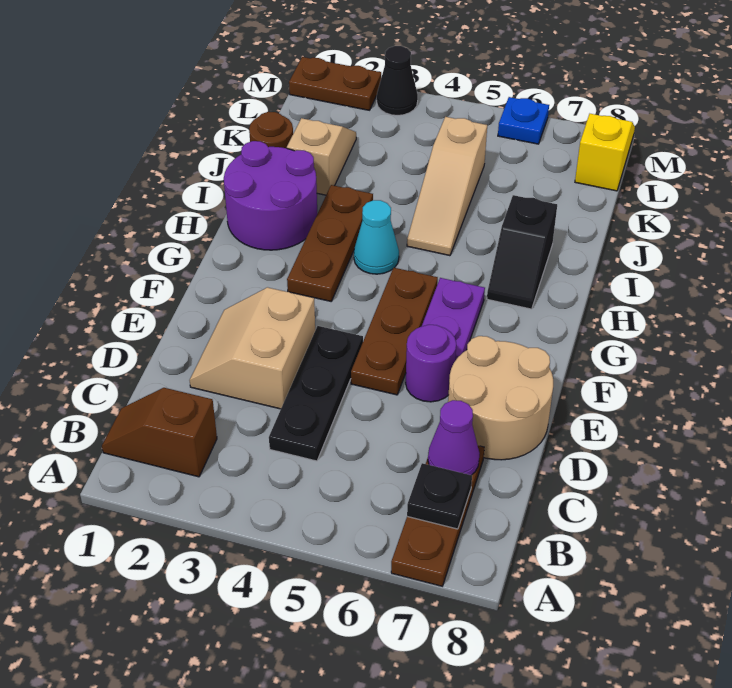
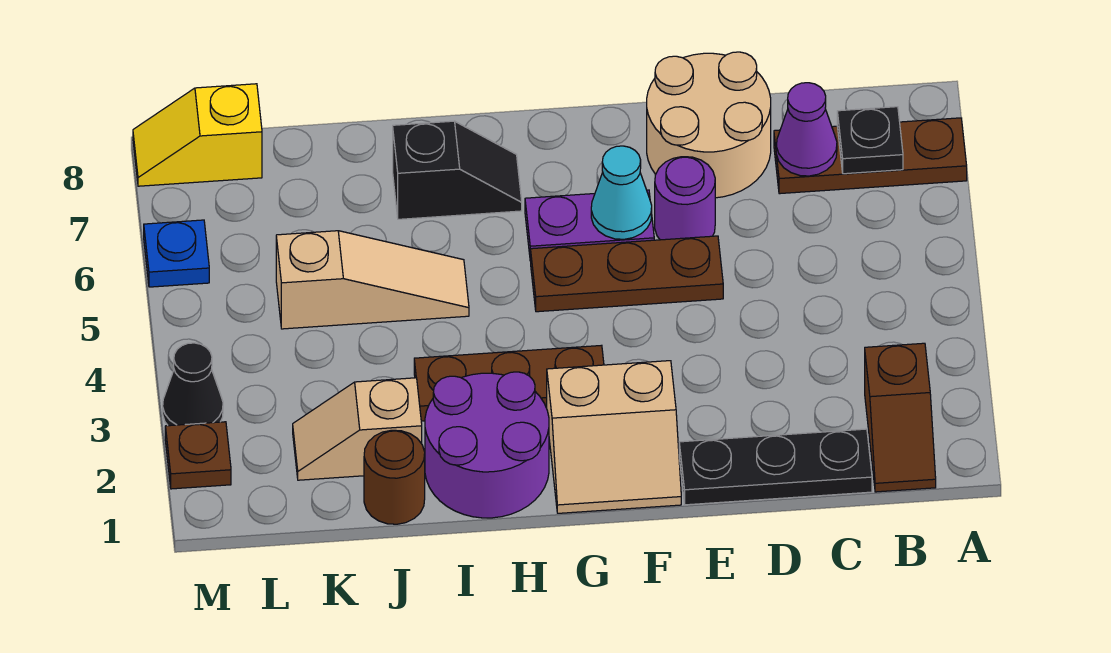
black plate C4:E4 level 1 -> black plate C1:E1 level 1
tan slope D2:E3 level 1 top 3 -> tan slope F1:G2 level 1 top 2
cyan cone H4 level 1 -> cyan cone F6 level 2
brown plate M1:M2 level 1 -> brown plate M2 level 1

